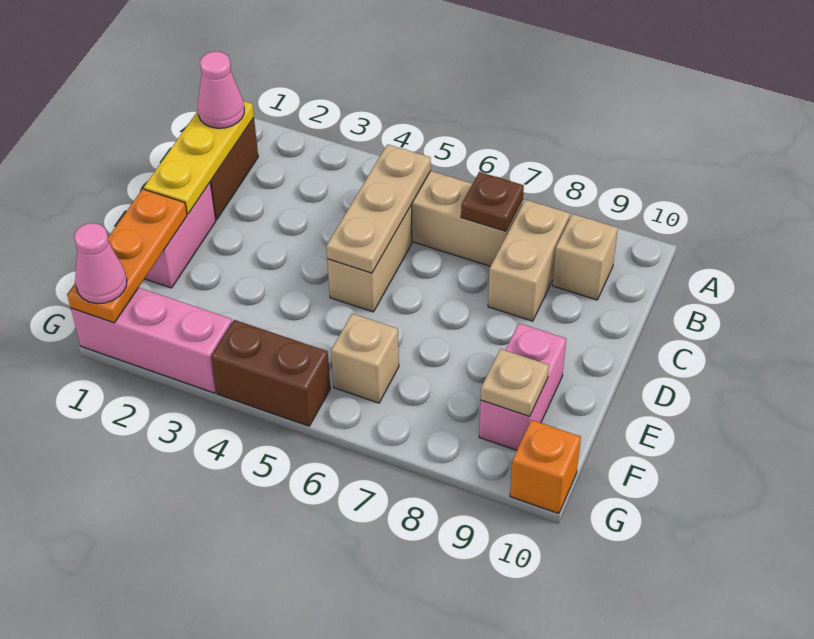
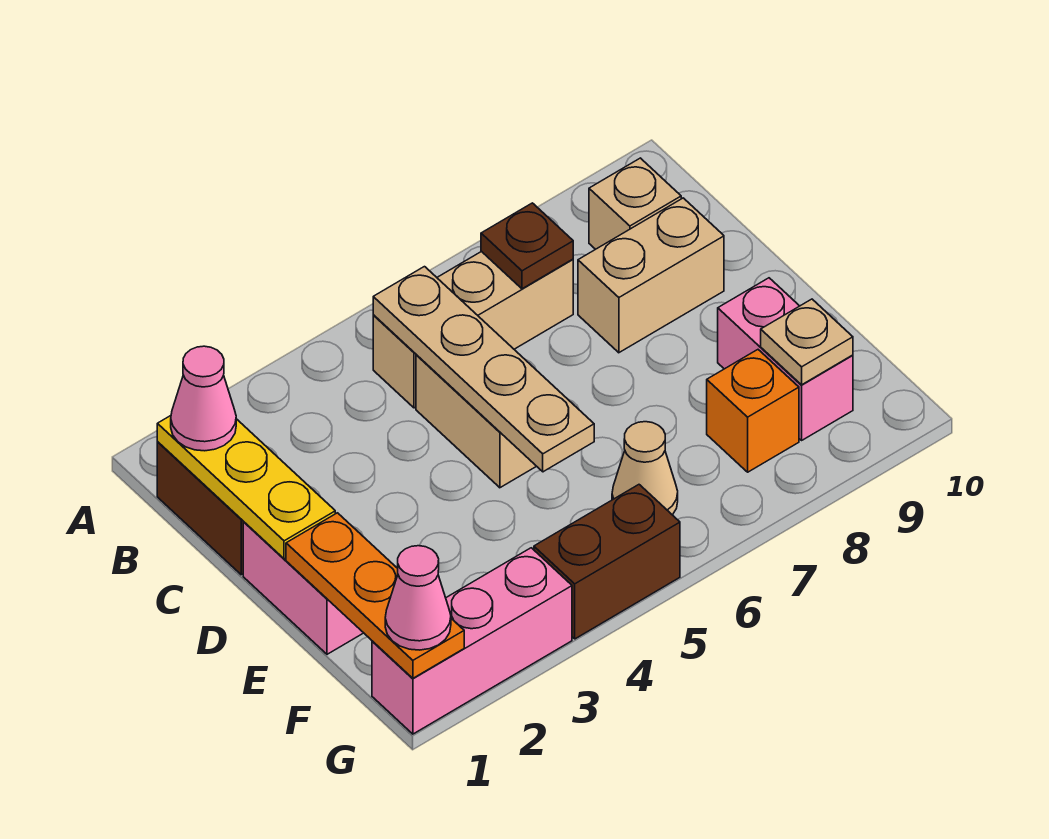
tan plate B5:D5 level 2 -> tan plate B5:E5 level 2
tan brick B8:C8 level 1 -> tan brick C8:C9 level 1
tan brick F6 level 1 -> tan cone F6 level 1
orange brick G10 level 1 -> orange brick F8 level 1

